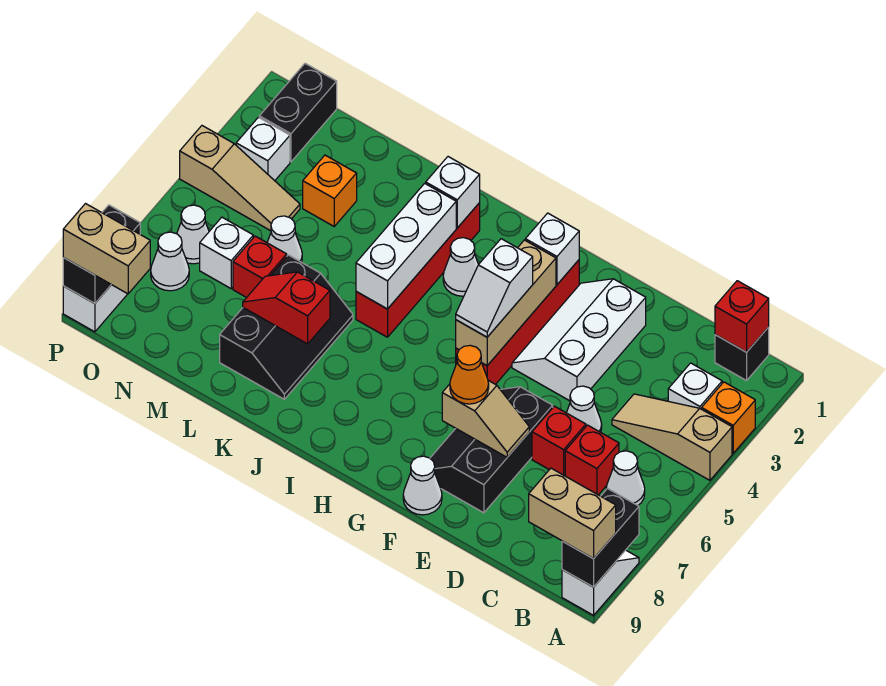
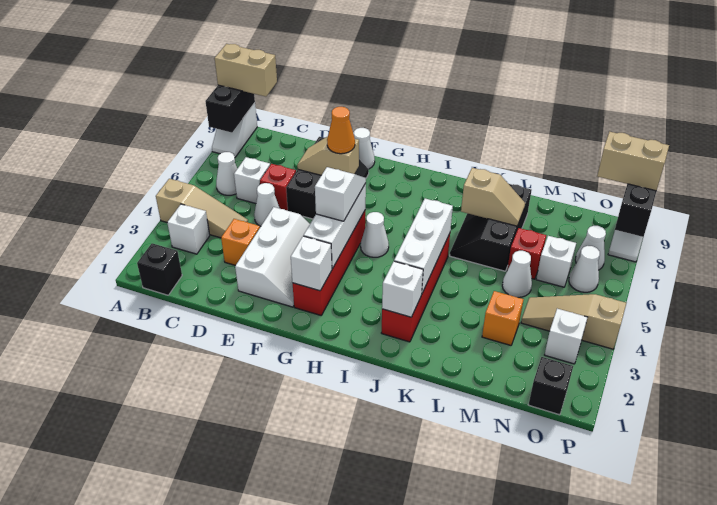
orange brick A3 level 1 -> orange brick D3 level 1
red brick B1 level 2 -> none
red brick C6 level 1 -> white brick C6 level 1
tan brick G3:G5 level 2 -> white brick G3:G5 level 2
white cone I3 level 1 -> white cone H5 level 1
red slope K7:L7 level 2 top K -> tan slope K7:L7 level 2 top K
black brick O1:O2 level 1 -> black brick O1 level 1

